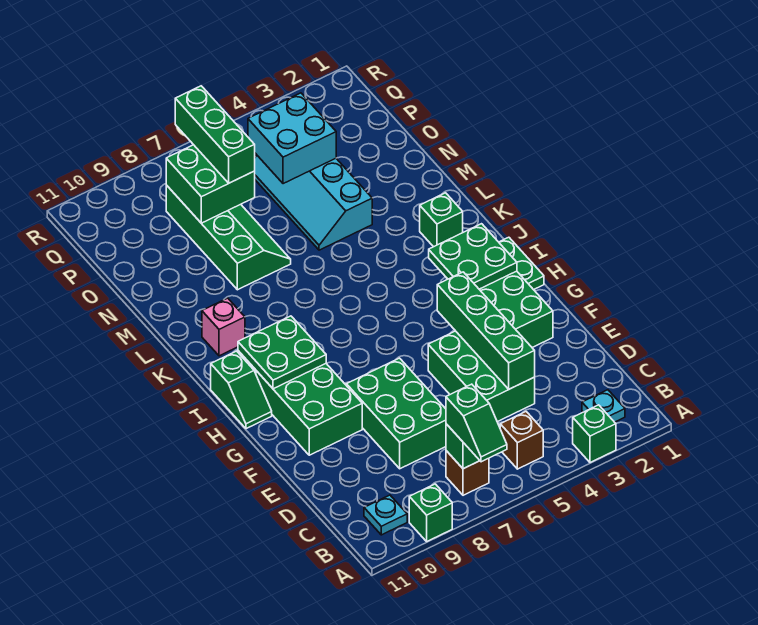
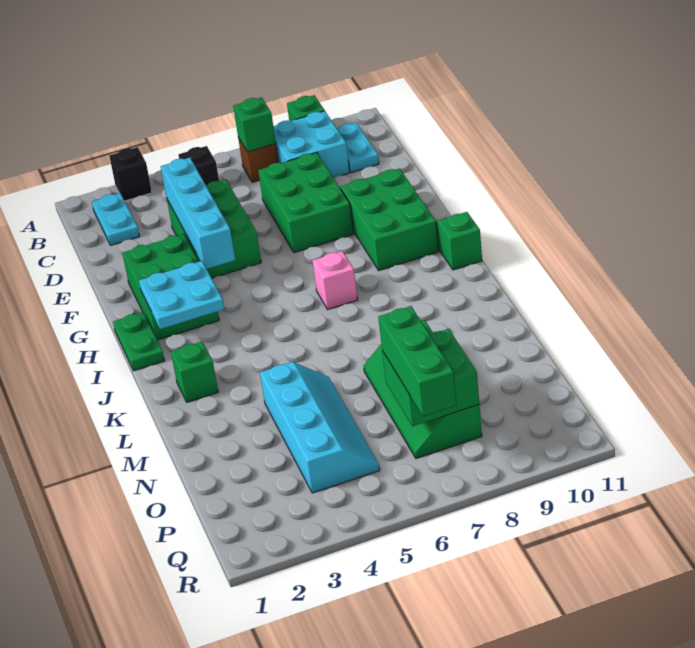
green brick A3 level 1 -> black brick A3 level 1
green slope A7:B7 level 3 top B -> none
cyan plate B2 level 1 -> cyan plate B2:C2 level 1
brown brick B5 level 1 -> black brick B5 level 1
cyan plate B10 level 1 -> cyan plate B10:C10 level 1
green brick D4:G4 level 2 -> cyan brick D4:G4 level 2
green plate H2:I3 level 2 -> cyan plate H2:I3 level 2
green plate H9:I10 level 2 -> none
pink brick K10 level 1 -> pink brick I7 level 1
cyan brick O4:P5 level 2 -> cyan brick B8:C9 level 1

